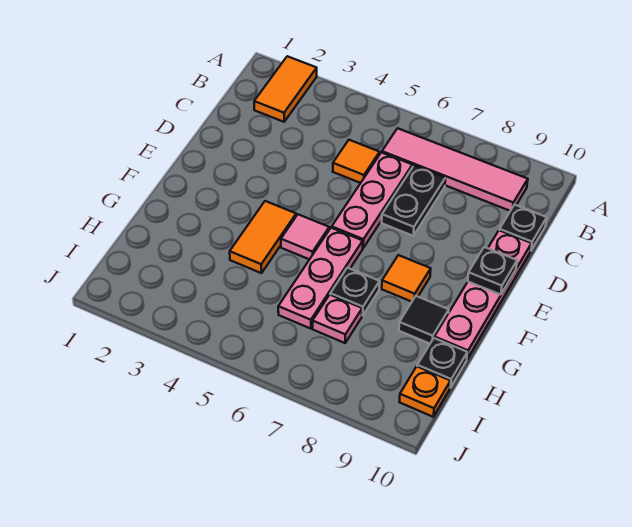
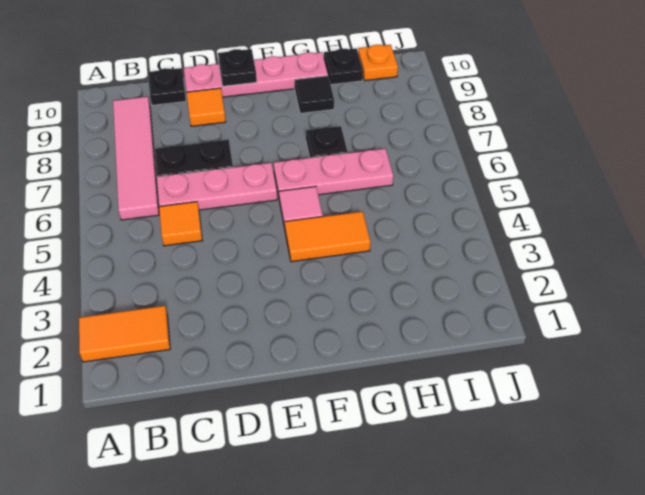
orange tile F8 level 1 -> orange tile D9 level 1
pink plate H7 level 1 -> none

